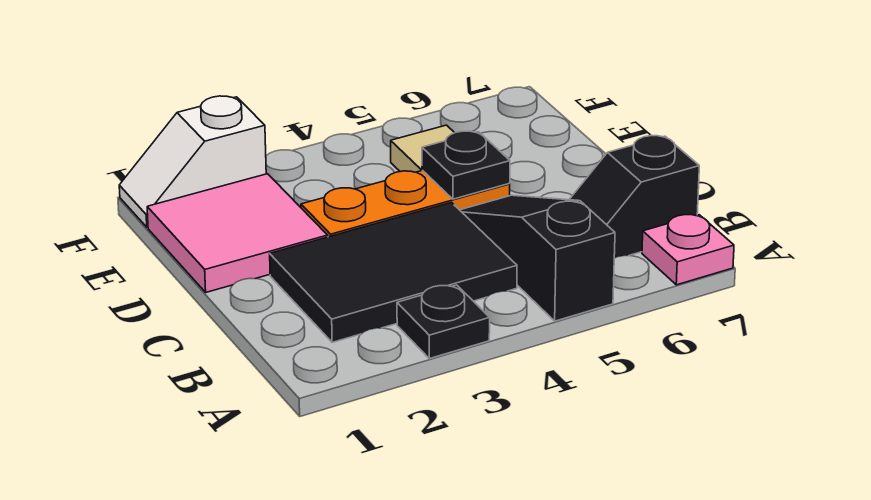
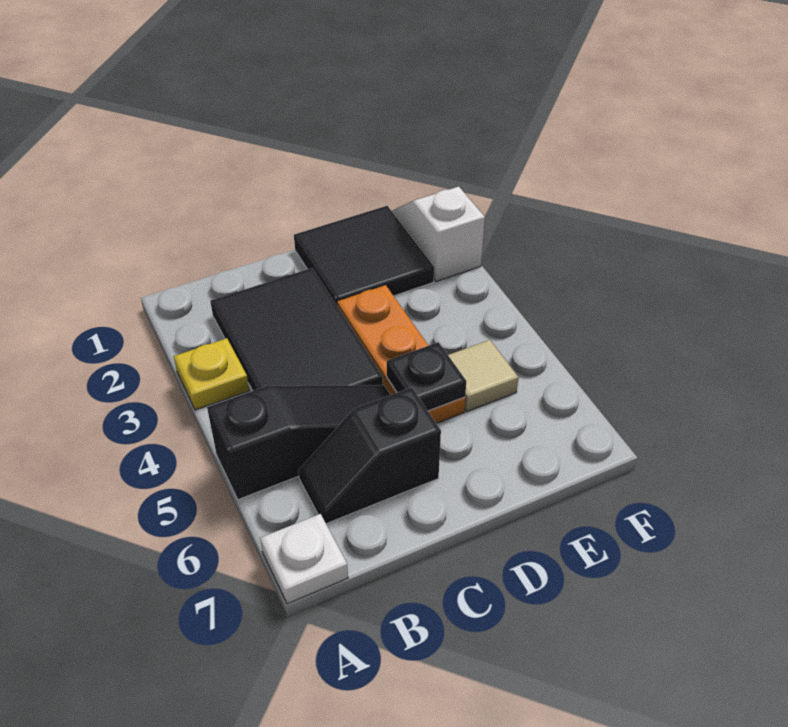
black plate A3 level 1 -> yellow plate A3 level 1
pink plate A7 level 1 -> white plate A7 level 1
black slope B6:B7 level 1 top 7 -> black slope B6:C6 level 1 top C
pink tile D1:E2 level 1 -> black tile D1:E2 level 1

